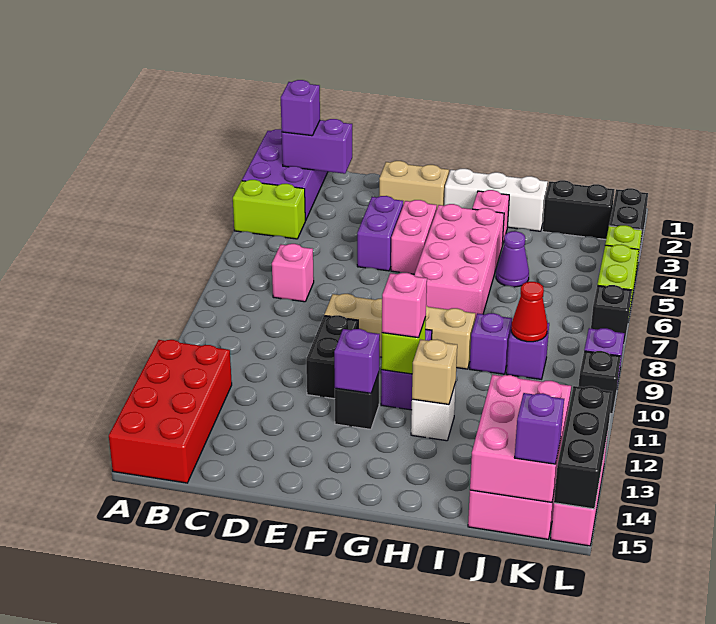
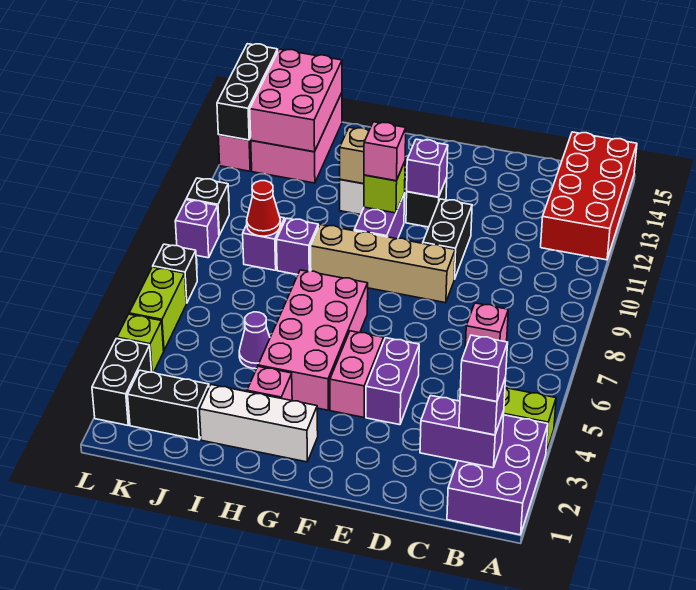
tan brick E2:F2 level 1 -> none
purple brick K15 level 3 -> purple brick B2 level 4

